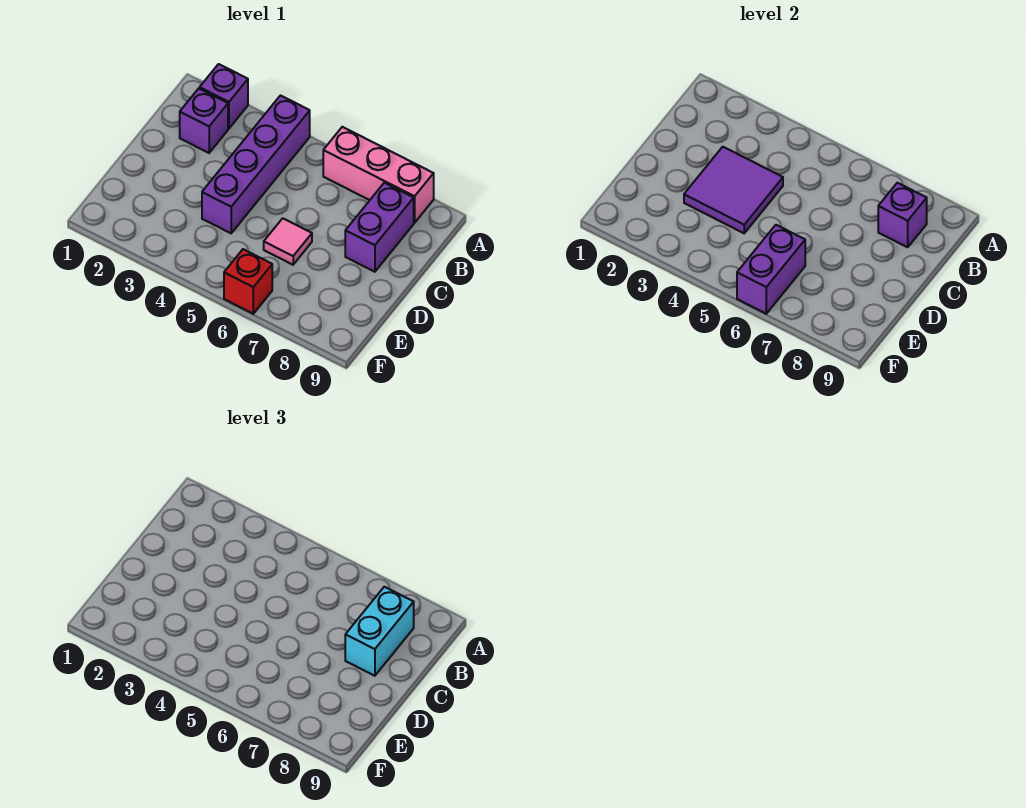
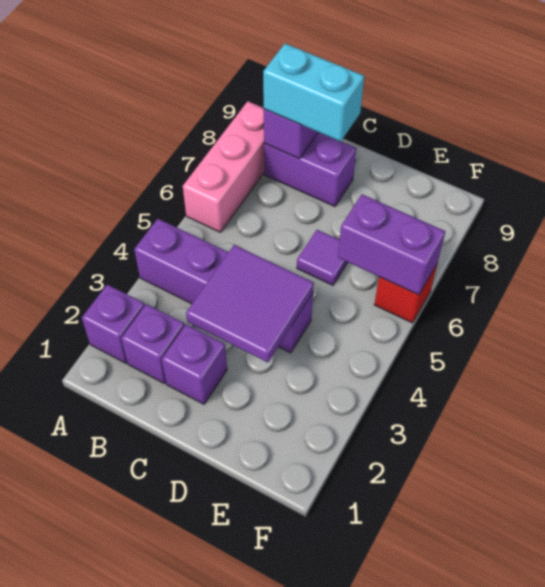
none -> purple brick C2 level 1
pink tile D6 level 1 -> purple tile D6 level 1

